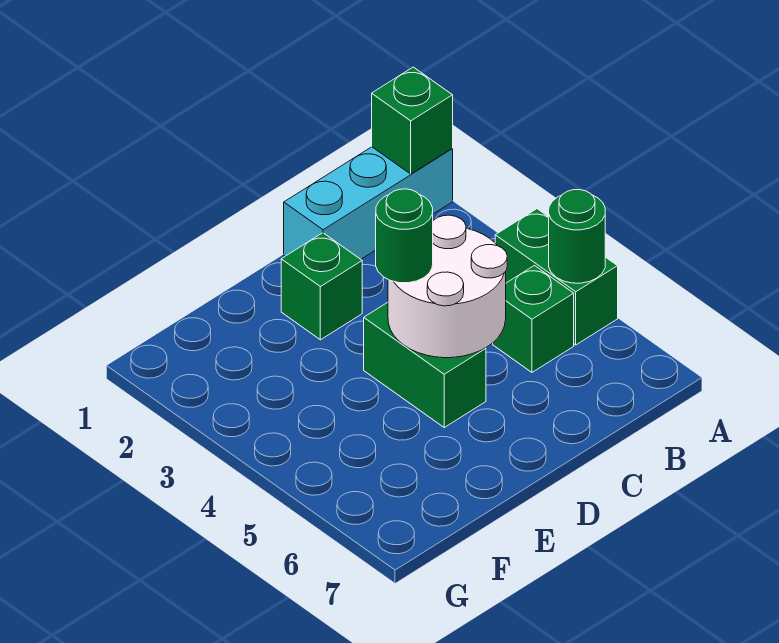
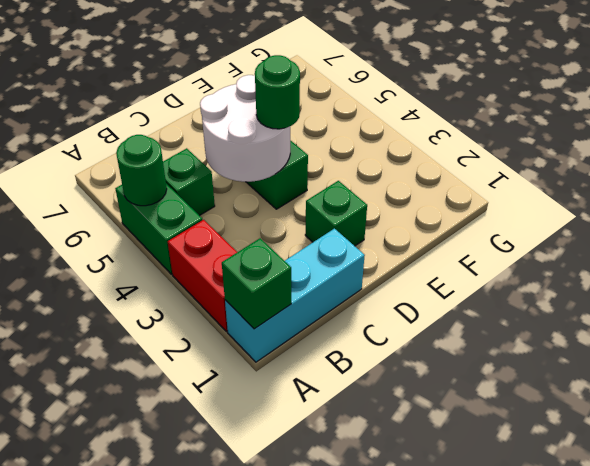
none -> red brick A2:A3 level 1

